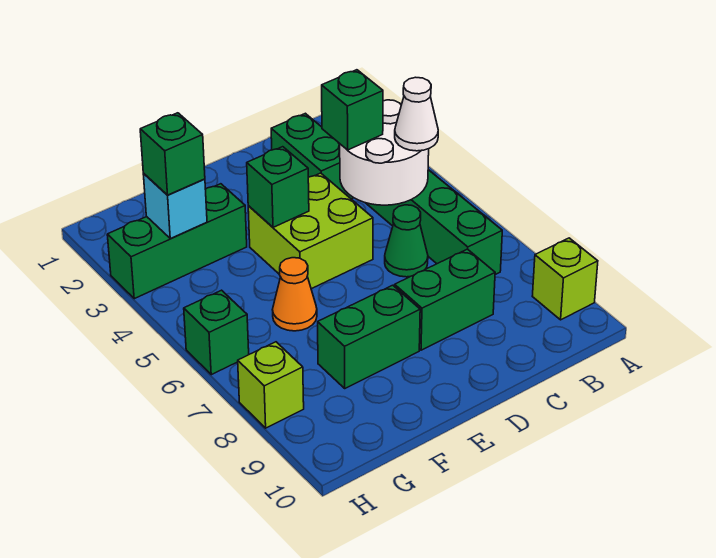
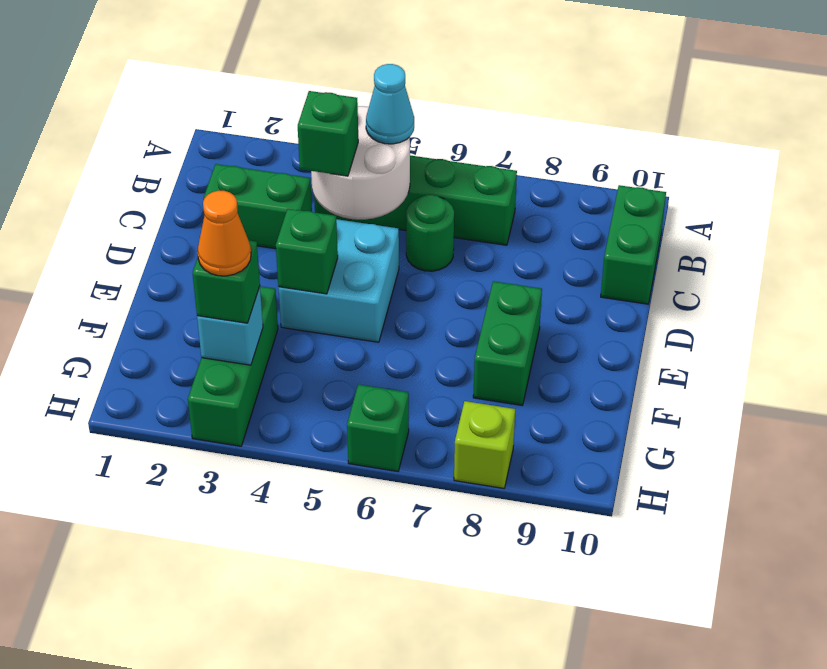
lime brick A9 level 1 -> none
white cone B5 level 3 -> cyan cone B5 level 3
green cone C6 level 1 -> green round brick C6 level 1
green brick C8:D8 level 1 -> green brick B10:C10 level 1
lime brick D4:E5 level 1 -> cyan brick D4:E5 level 1
orange cone F6 level 1 -> orange cone G3 level 4

